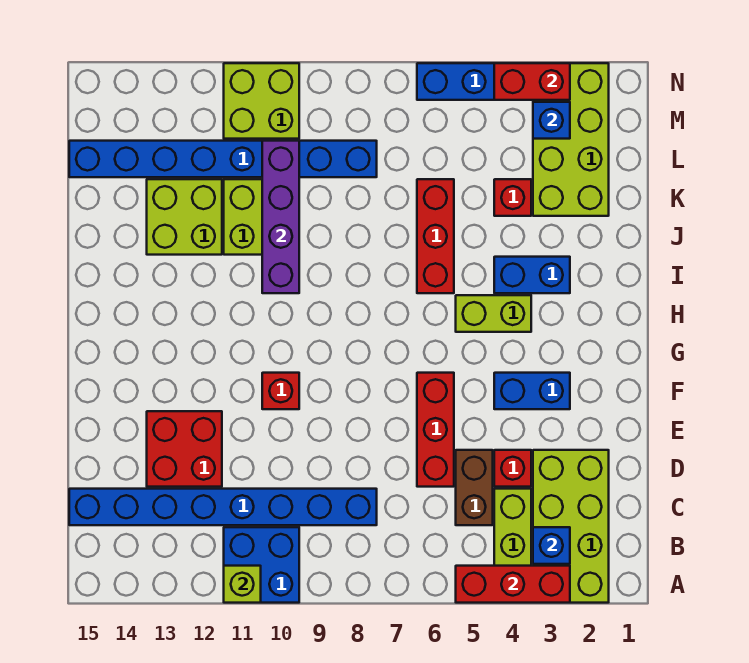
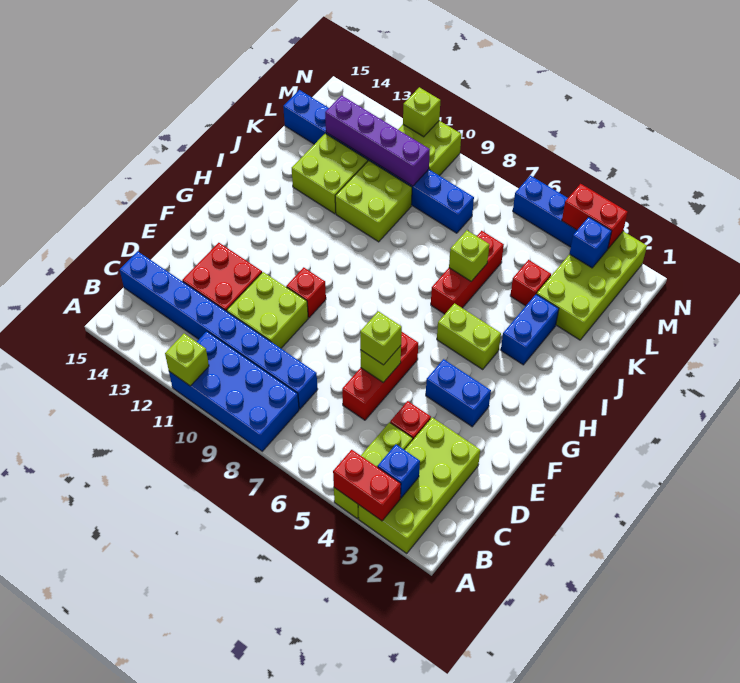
red brick A3:A5 level 2 -> red brick A3:A4 level 2
blue brick A10:B11 level 1 -> blue brick A8:B11 level 1
brown brick C5:D5 level 1 -> none
none -> lime brick D10:E11 level 1
none -> lime brick E6 level 2
none -> lime brick E6 level 3
blue brick I3:I4 level 1 -> blue brick I3:J3 level 1
purple brick I10:L10 level 2 -> purple brick L10:L13 level 2
none -> lime brick J6 level 2
none -> lime brick N11 level 2

